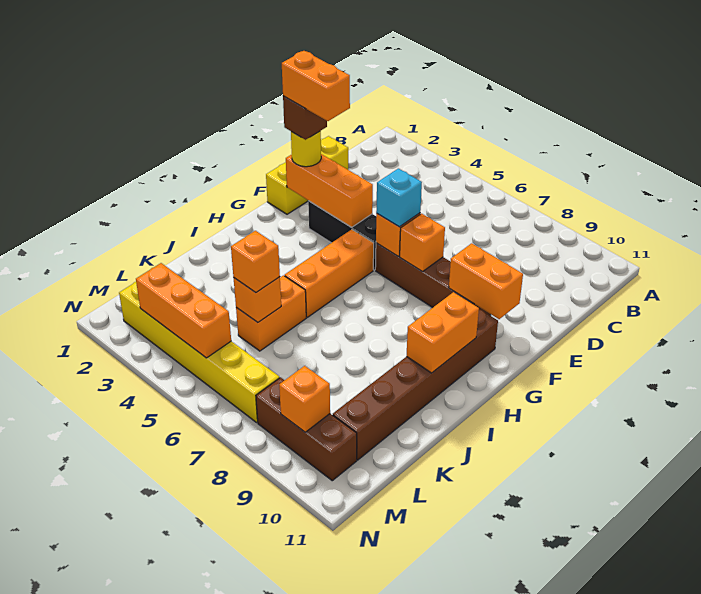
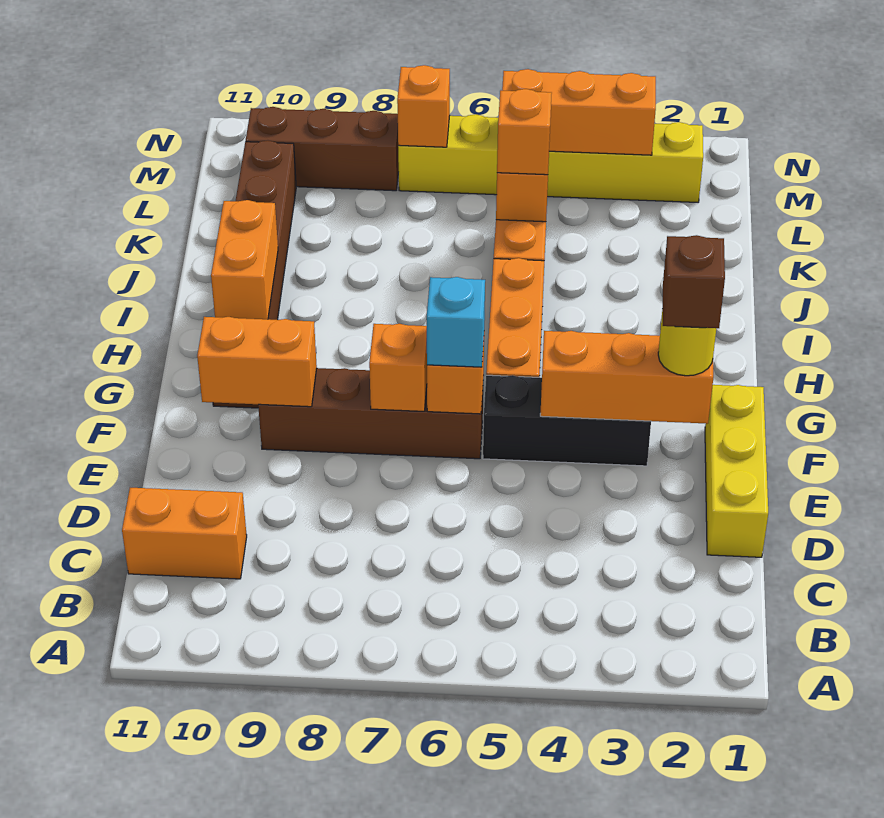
orange brick F2:F3 level 5 -> orange brick C10:C11 level 1
orange brick M9 level 2 -> orange brick M7 level 2

